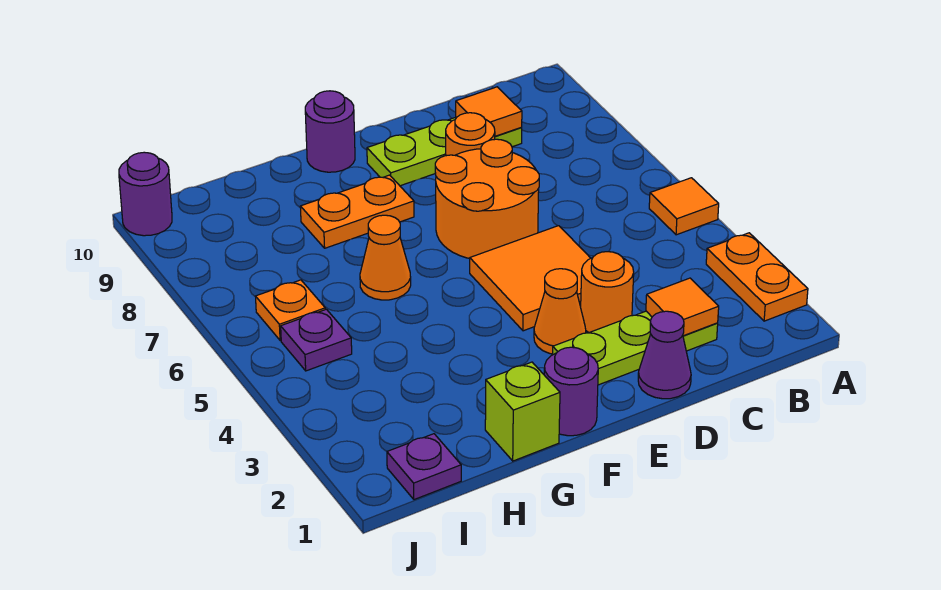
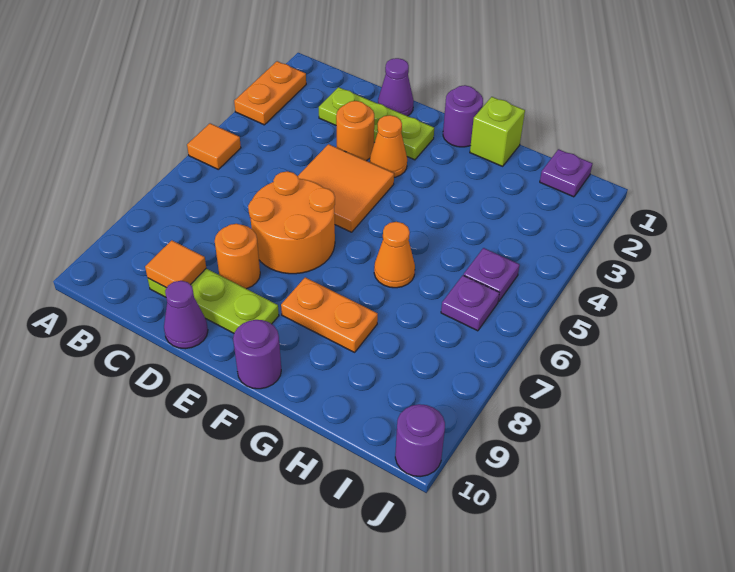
orange tile C2 level 2 -> none
none -> purple cone D10 level 1
orange plate I6 level 1 -> purple plate I6 level 1

